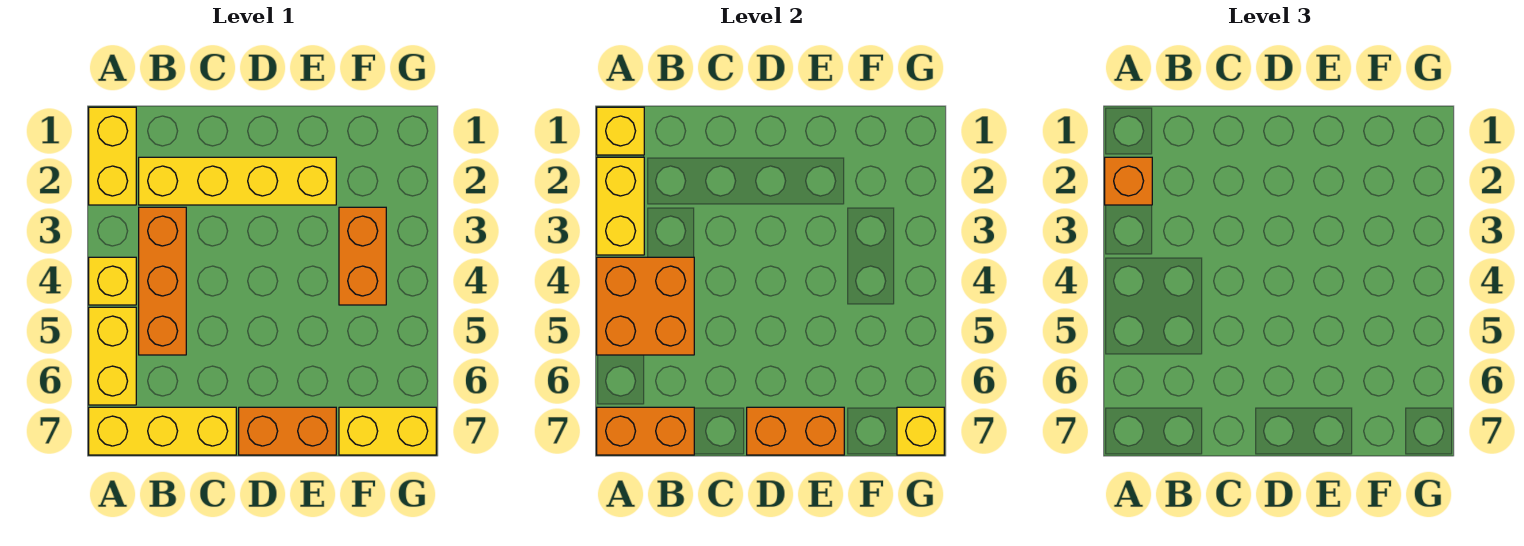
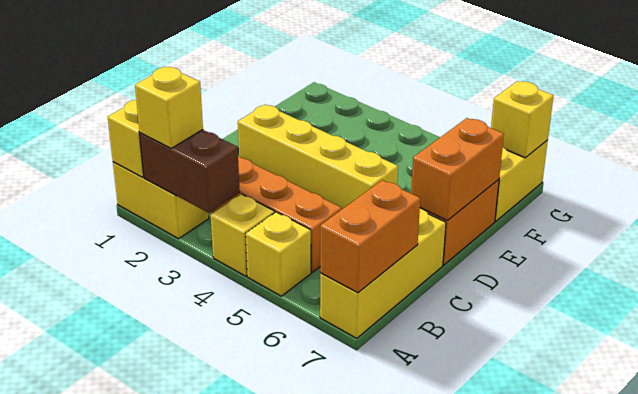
yellow brick A2:A3 level 2 -> brown brick A2:A3 level 2
orange brick A2 level 3 -> yellow brick A2 level 3
orange brick A4:B5 level 2 -> none
yellow brick A5:A6 level 1 -> yellow brick A5 level 1
yellow brick B2:E2 level 1 -> yellow brick D2:D5 level 1
orange brick F3:F4 level 1 -> none

